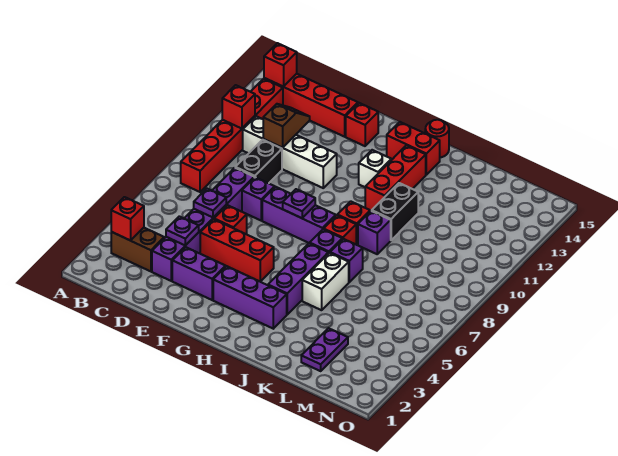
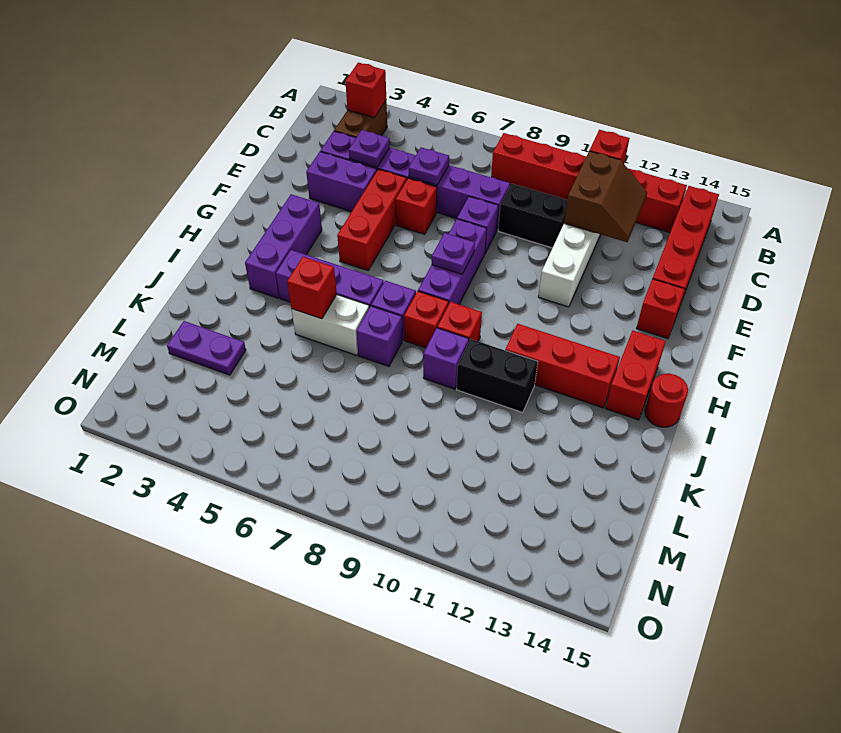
red brick B14 level 2 -> red brick J5 level 2
brown slope D11:D12 level 2 top 11 -> brown slope C11:D12 level 2 top 11
purple brick E3:F3 level 1 -> purple brick E3:E4 level 1
white brick H12 level 1 -> none

